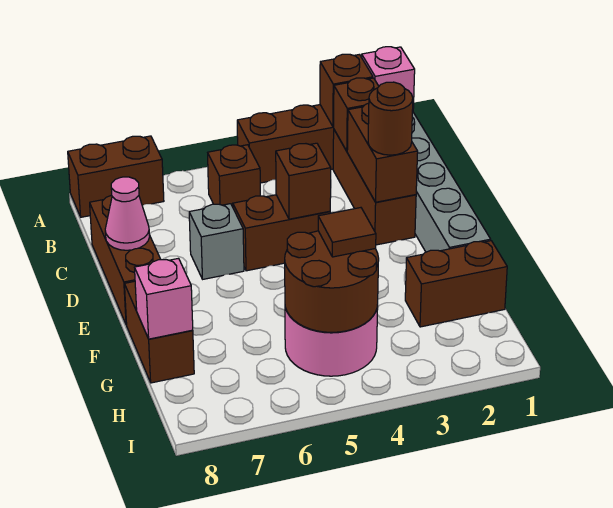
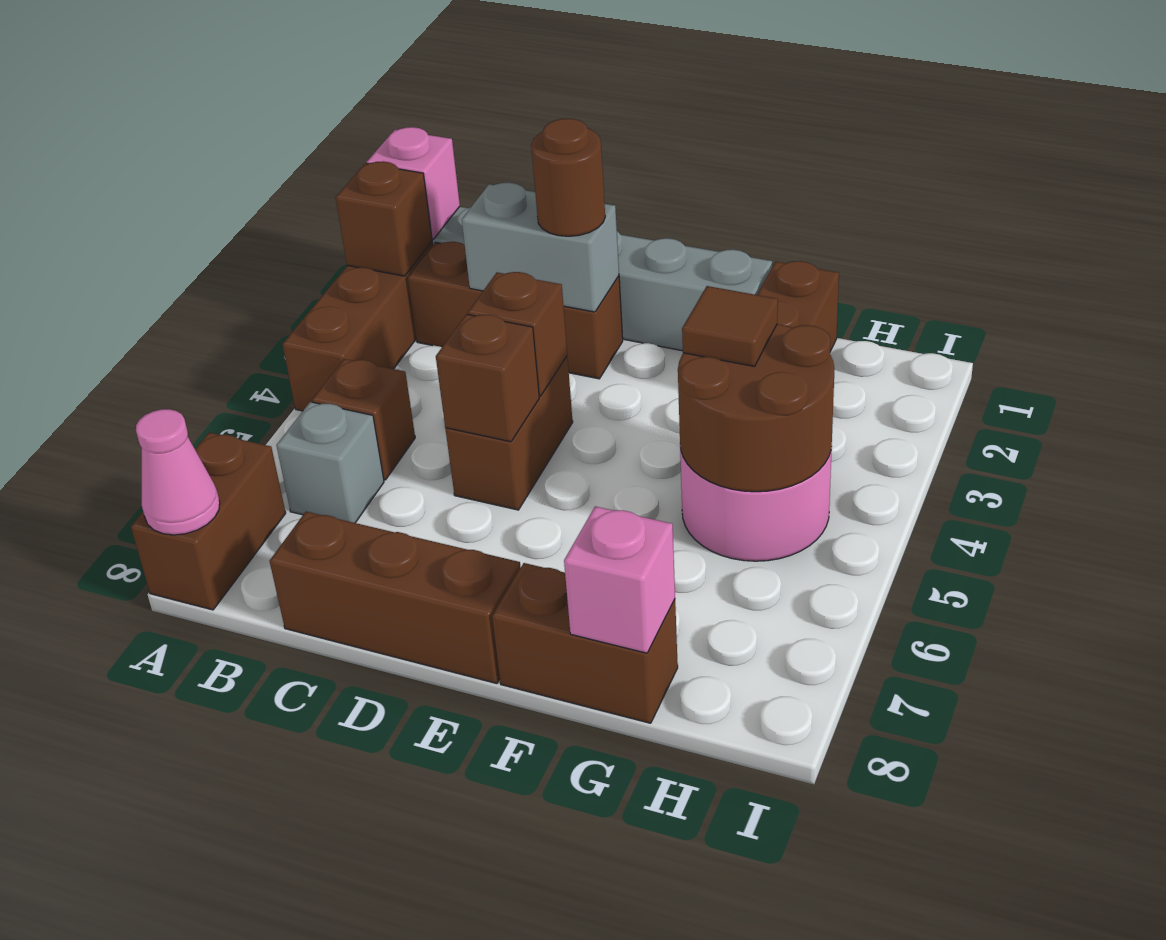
brown brick B2 level 2 -> brown brick D5 level 2
brown brick C2:D2 level 2 -> grey brick C2:D2 level 2
grey brick D6 level 1 -> grey brick B6 level 1
pink cone D8 level 2 -> pink cone A8 level 2

